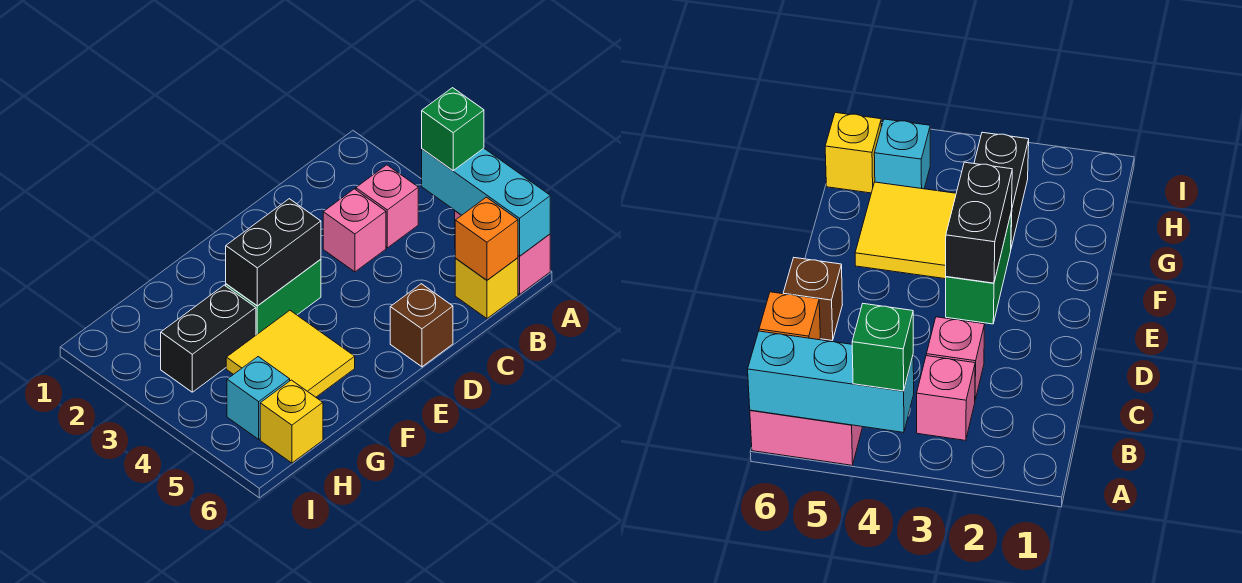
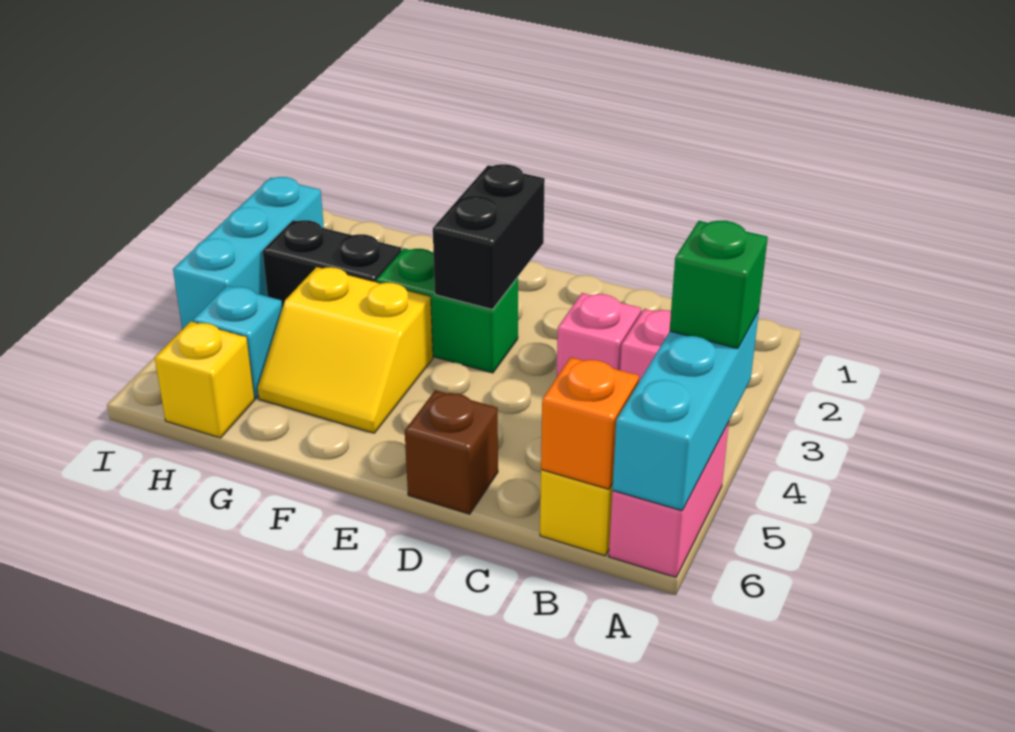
black brick E3:F3 level 2 -> black brick E2:E3 level 2
yellow tile F4:G5 level 1 -> yellow slope F4:G5 level 1 top 4
none -> cyan brick I2:I4 level 1

